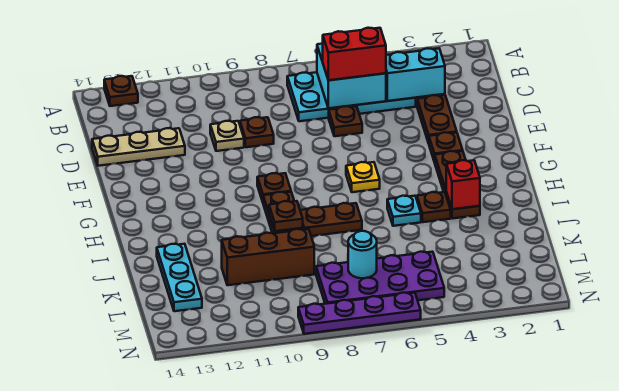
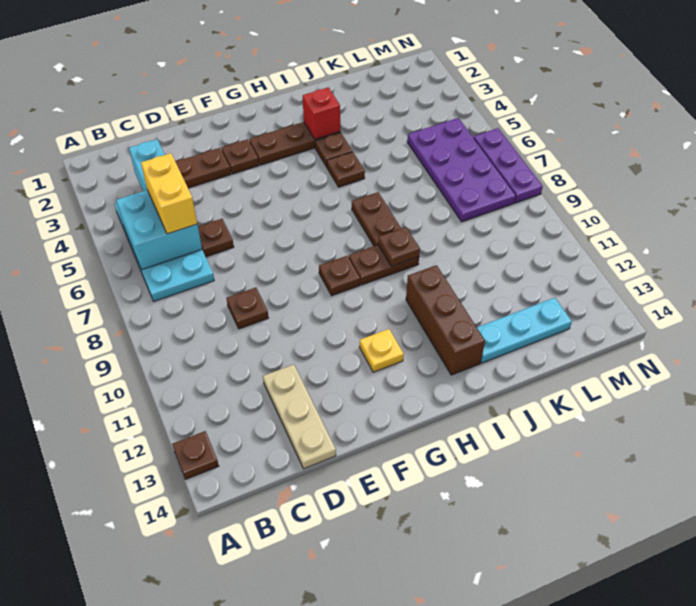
red brick C5:C6 level 3 -> yellow brick C5:C6 level 3
tan plate D10 level 1 -> none
yellow plate G6 level 1 -> yellow plate G12 level 1
cyan plate I5 level 1 -> brown plate I5 level 1
brown brick K9:K11 level 1 -> brown brick I11:I13 level 1
cyan round brick L7 level 2 -> none
purple plate N6:N9 level 1 -> purple plate N6:N8 level 1

